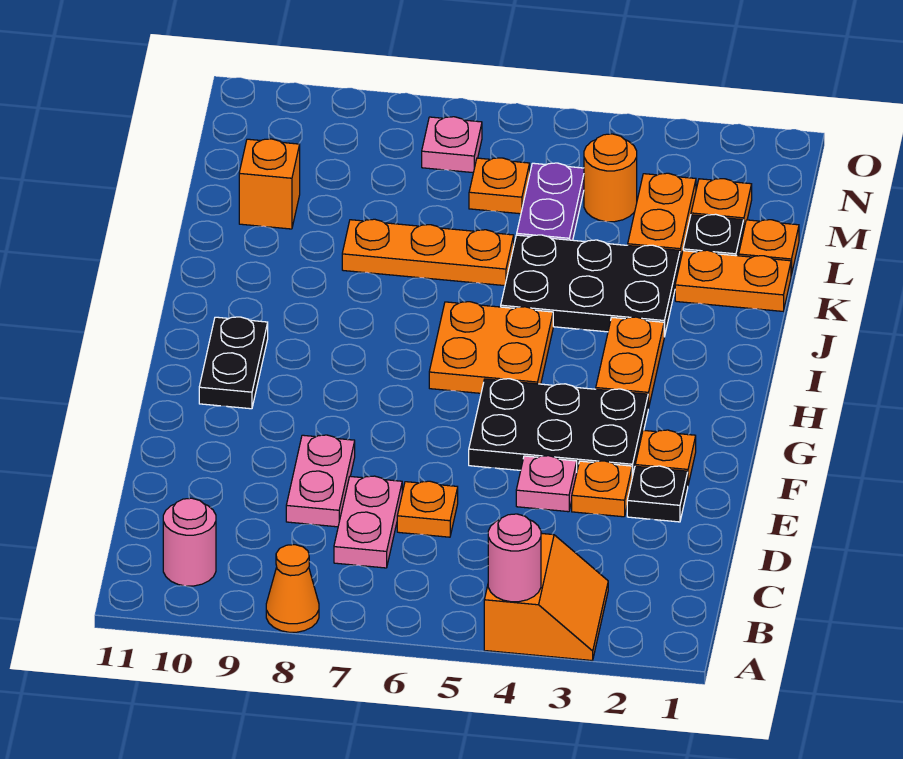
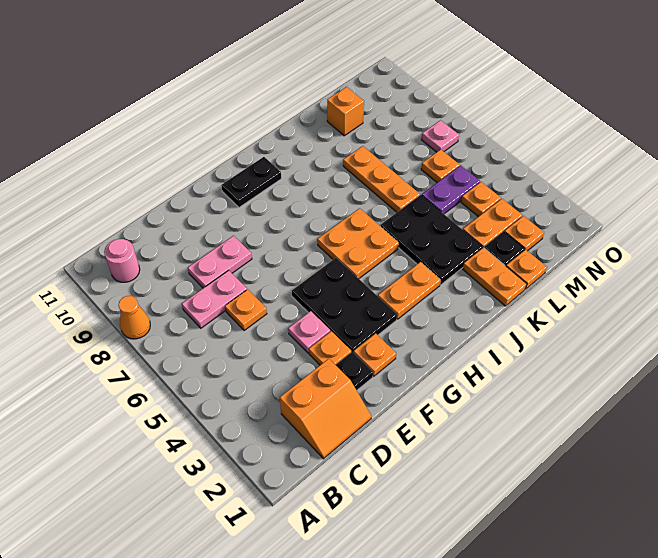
orange slope A3:B4 level 1 top 4 -> orange slope C1:D2 level 1 top 2
pink round brick A4 level 2 -> none
orange round brick M4 level 1 -> orange plate M4 level 1

